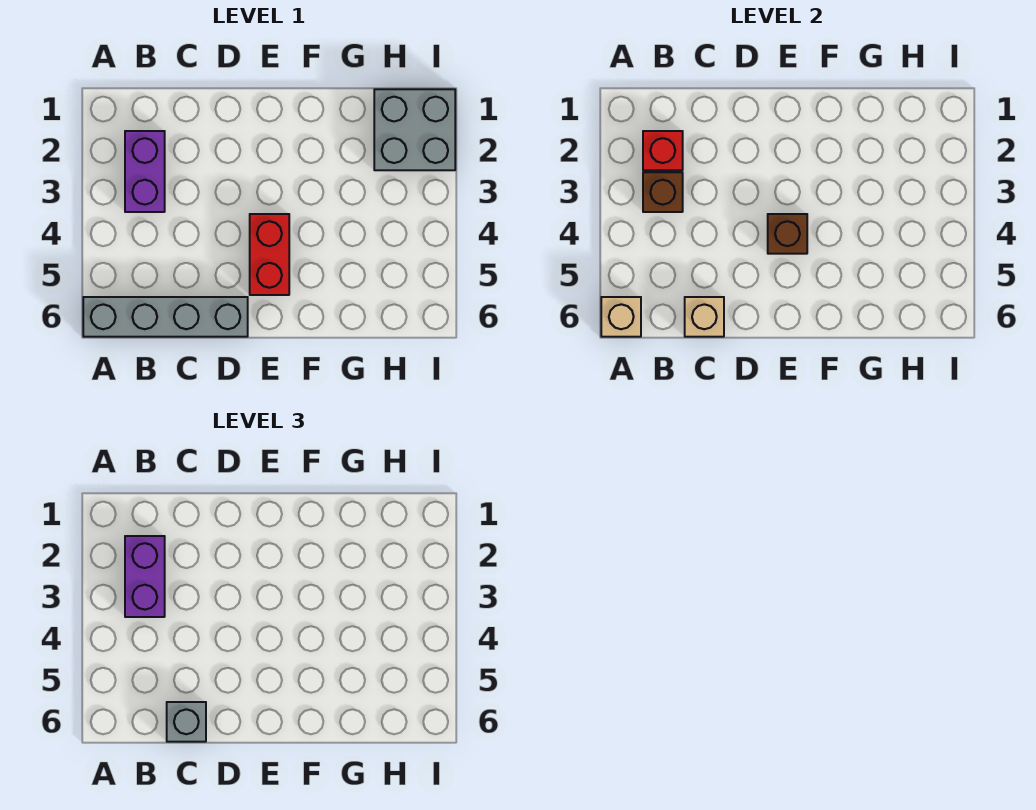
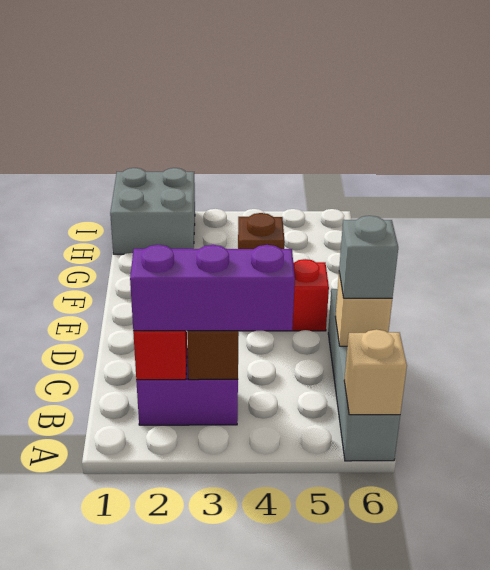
purple brick B2:B3 level 3 -> purple brick B2:B4 level 3

